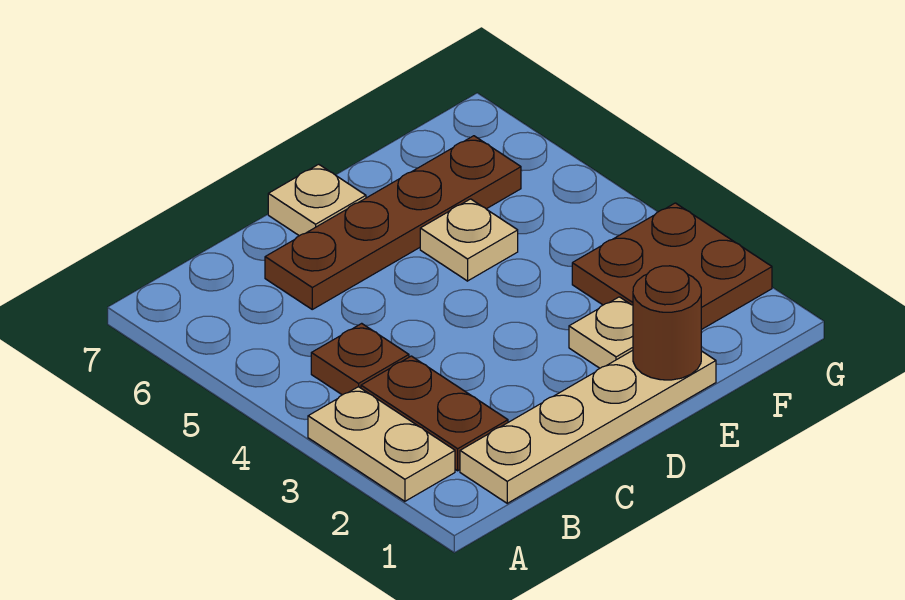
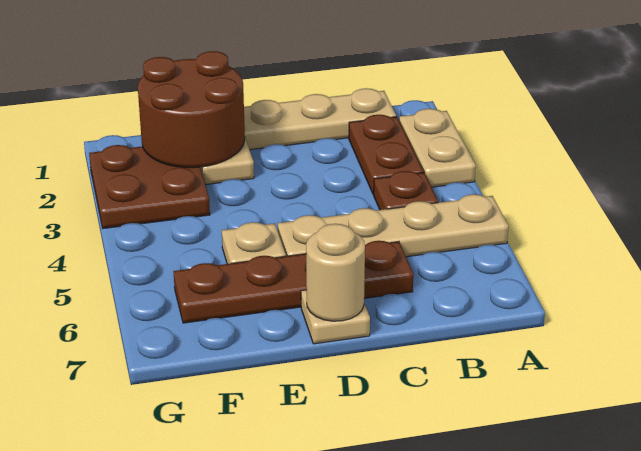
none -> tan plate A5:D5 level 1
none -> tan round brick D7 level 2
brown round brick E1 level 2 -> brown round brick E1:F2 level 2

